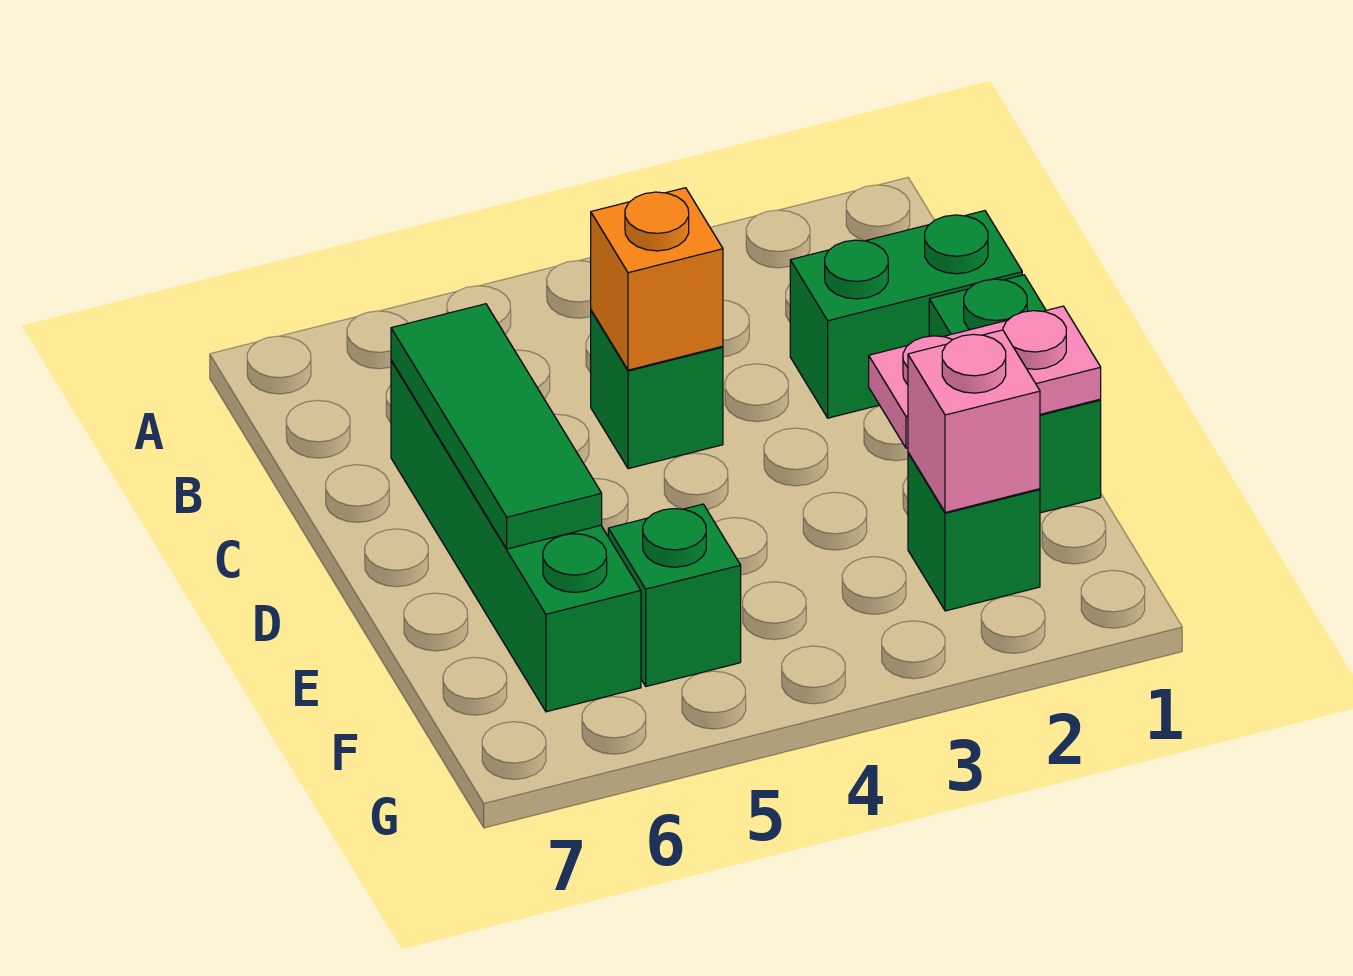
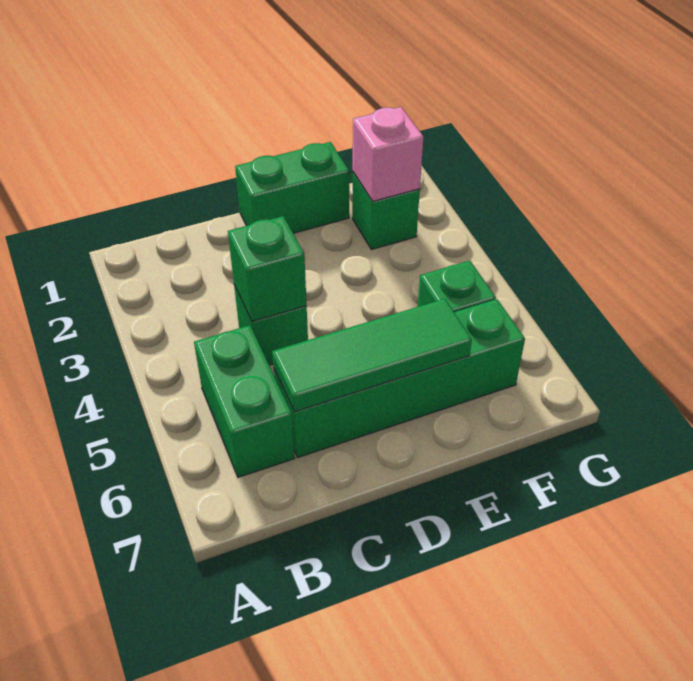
green brick C1:C2 level 1 -> green brick B5:B6 level 1
orange brick C4 level 2 -> green brick C4 level 2
pink plate E1:E2 level 2 -> none

